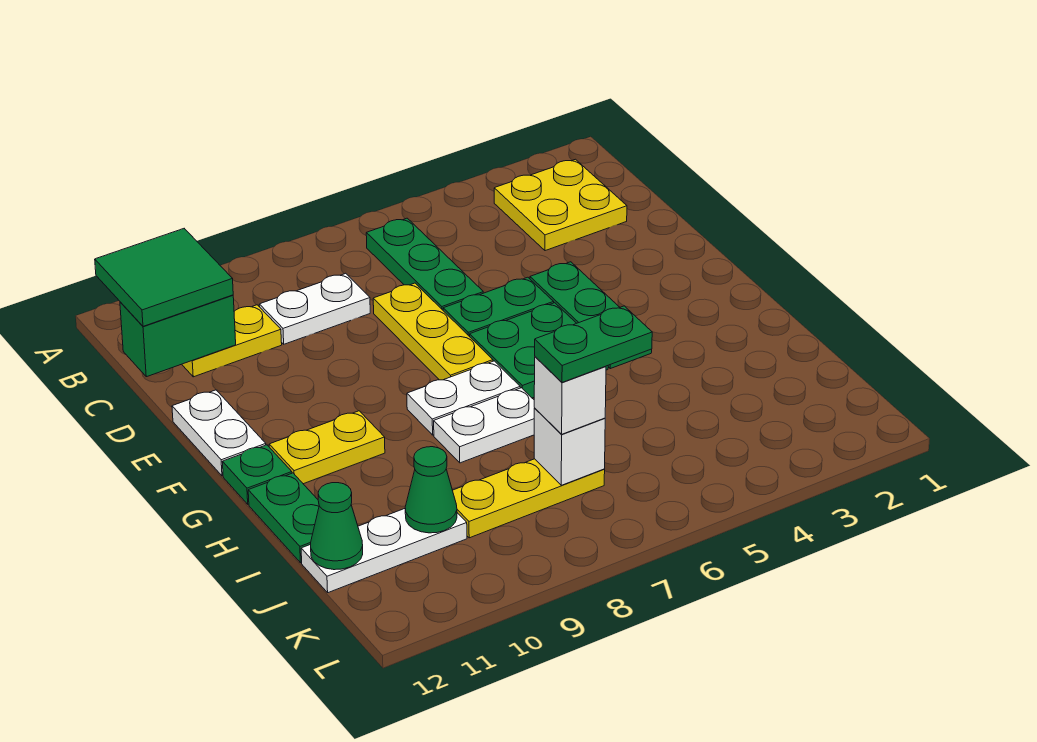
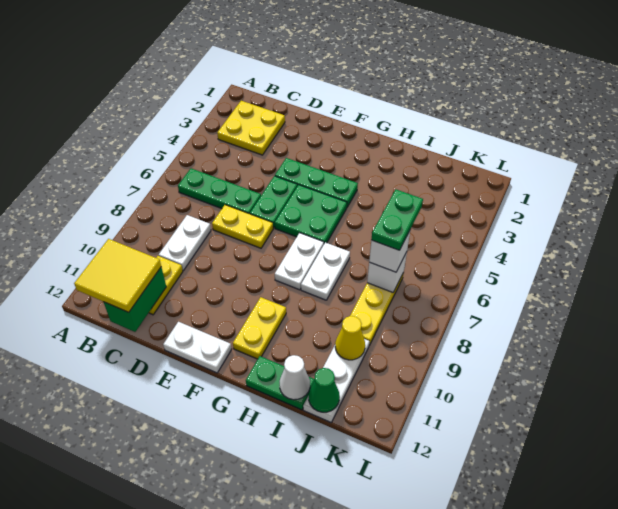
green tile B11:C12 level 3 -> yellow tile B11:C12 level 3
yellow plate D7:F7 level 1 -> yellow plate D7:E7 level 1
green plate G12 level 1 -> none
none -> white cone I12 level 2
green cone J10 level 2 -> yellow cone J10 level 2

